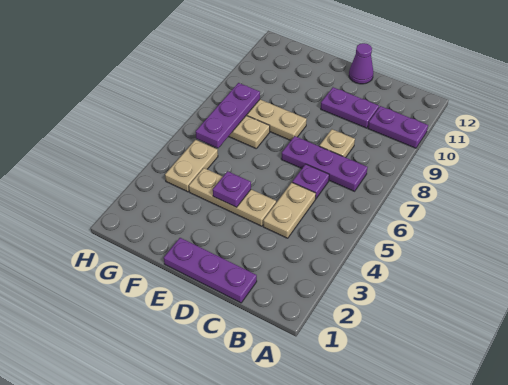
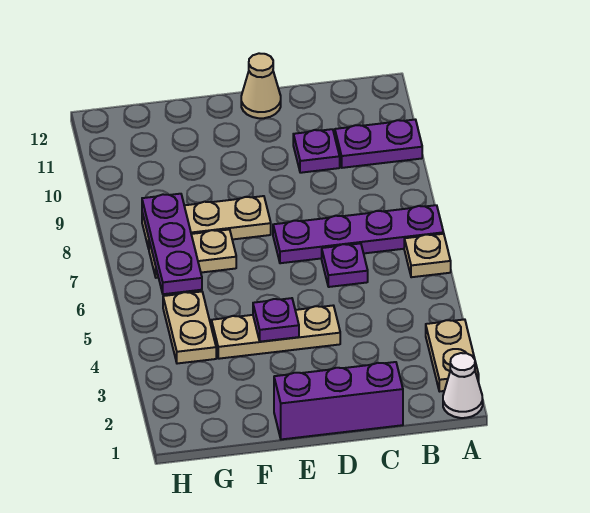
none -> white cone A1 level 1
purple plate B7:D7 level 1 -> purple plate A7:D7 level 1
purple plate C1:E1 level 1 -> purple brick C1:E1 level 1
tan plate C4:C5 level 1 -> tan plate A2:A3 level 1
tan plate C8 level 1 -> tan plate A6 level 1
purple plate C10:D10 level 1 -> purple plate C10 level 1
purple cone D12 level 1 -> tan cone D12 level 1

